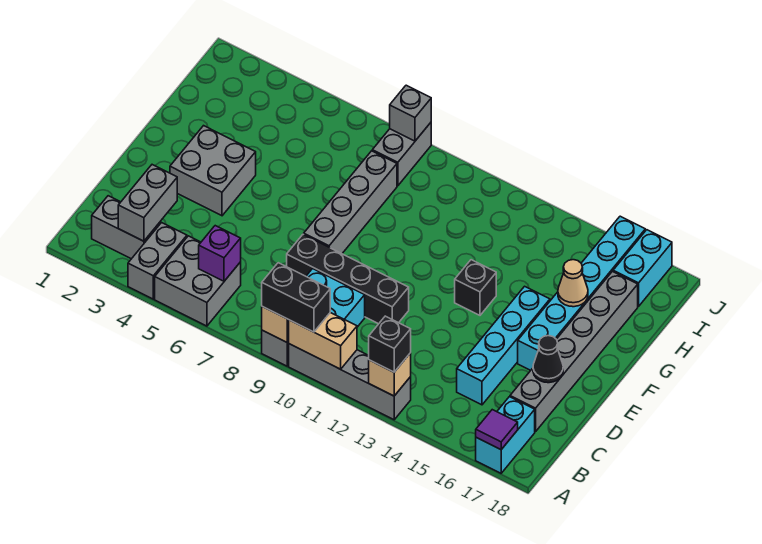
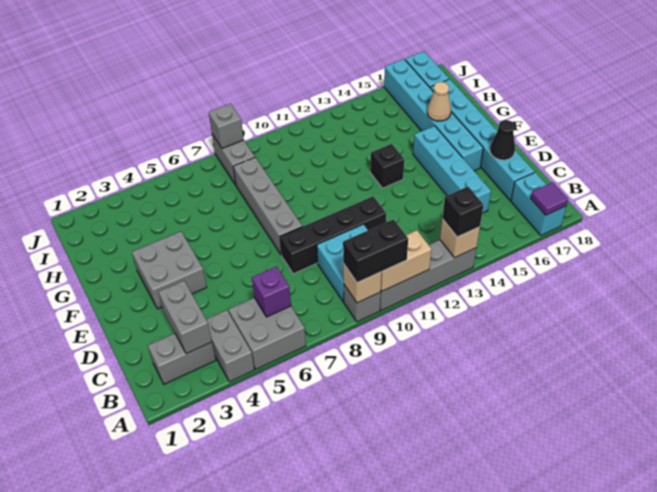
grey brick C17:H17 level 1 -> cyan brick C17:H17 level 1

